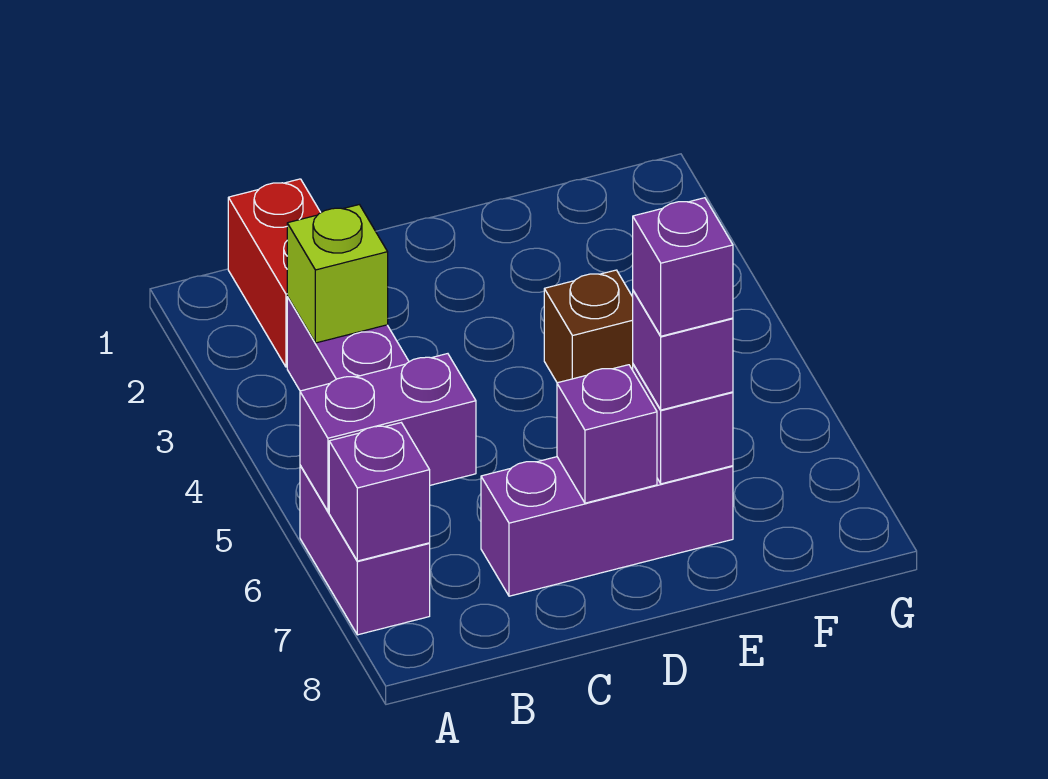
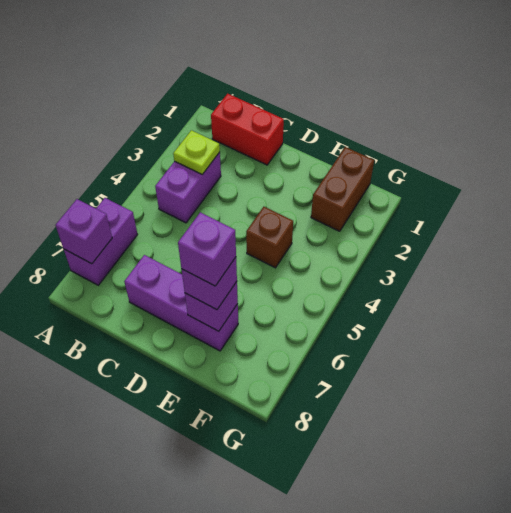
purple brick A6:B6 level 2 -> none
red brick B1:B2 level 1 -> red brick B1:C1 level 1
lime brick B3 level 2 -> lime plate B3 level 2
purple brick D7 level 2 -> none
none -> brown brick F1:F2 level 1

